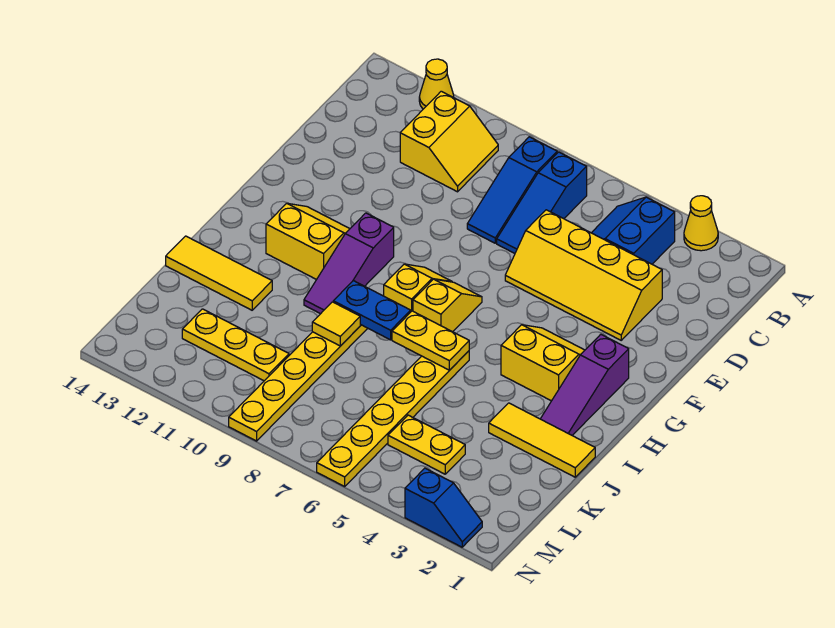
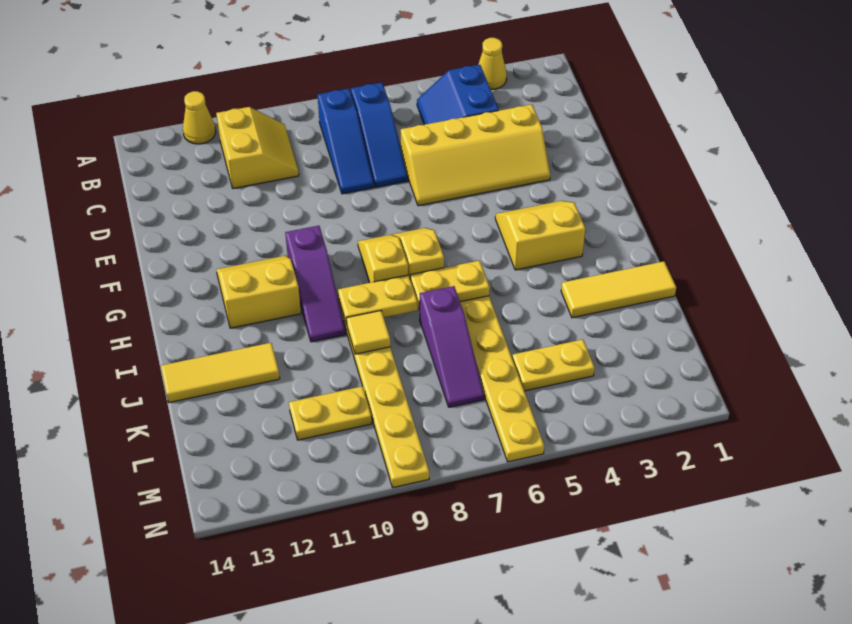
purple slope G2:I2 level 1 top G -> purple slope J7:L7 level 1 top J
blue plate I8:I9 level 2 -> yellow plate I8:I9 level 2
yellow plate L10:L12 level 1 -> yellow plate L10:L11 level 1
blue slope N2:N3 level 1 top 3 -> none

